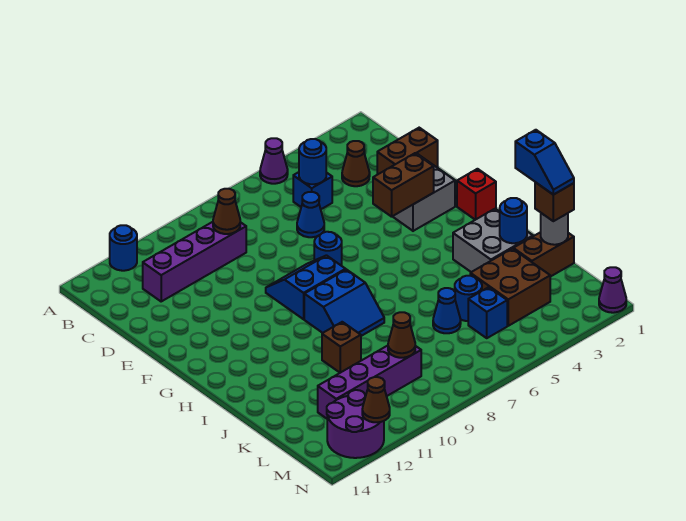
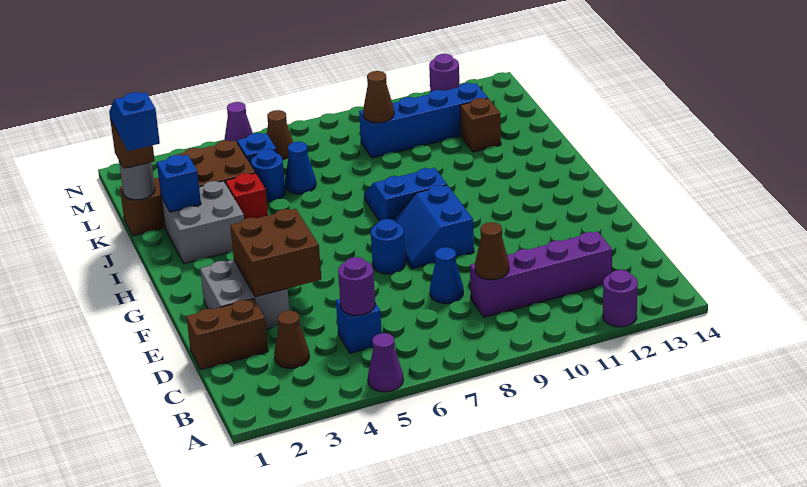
blue round brick A12 level 1 -> purple round brick A12 level 1
blue round brick C5 level 2 -> purple round brick C5 level 2
blue cone D6 level 1 -> blue cone D8 level 1
brown brick F3:F4 level 2 -> brown brick E3:F4 level 2
blue slope F8:G9 level 1 top G -> blue slope F8:G9 level 1 top 9
red brick G1 level 1 -> red brick J4 level 1
blue round brick J2 level 2 -> blue brick J2 level 2
brown brick J10 level 1 -> brown brick K12 level 1
purple brick L9:L12 level 1 -> blue brick L9:L12 level 1
purple round brick M12:N13 level 1 -> purple round brick N12 level 1
purple cone N1 level 1 -> purple cone N5 level 1
brown cone N12 level 2 -> brown cone M6 level 1

